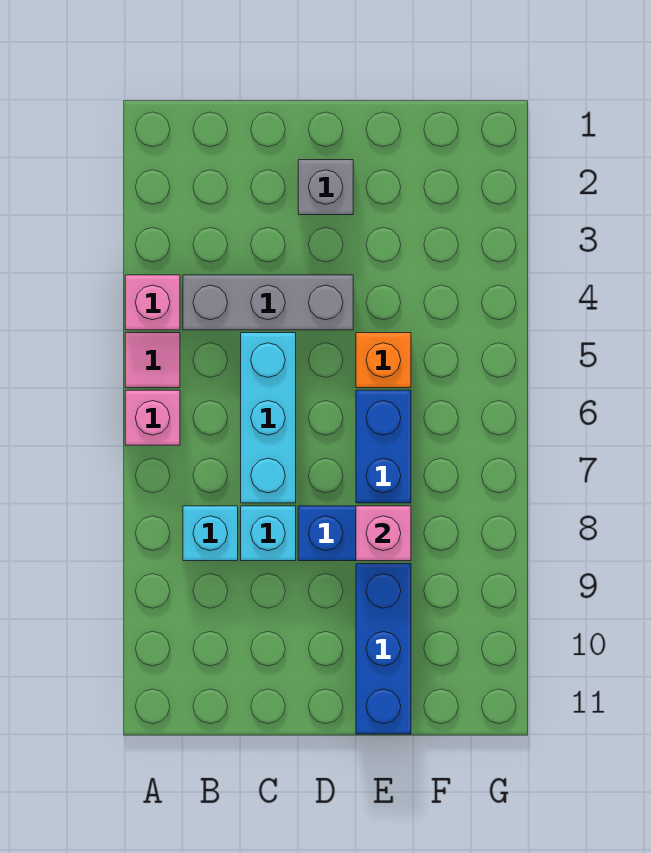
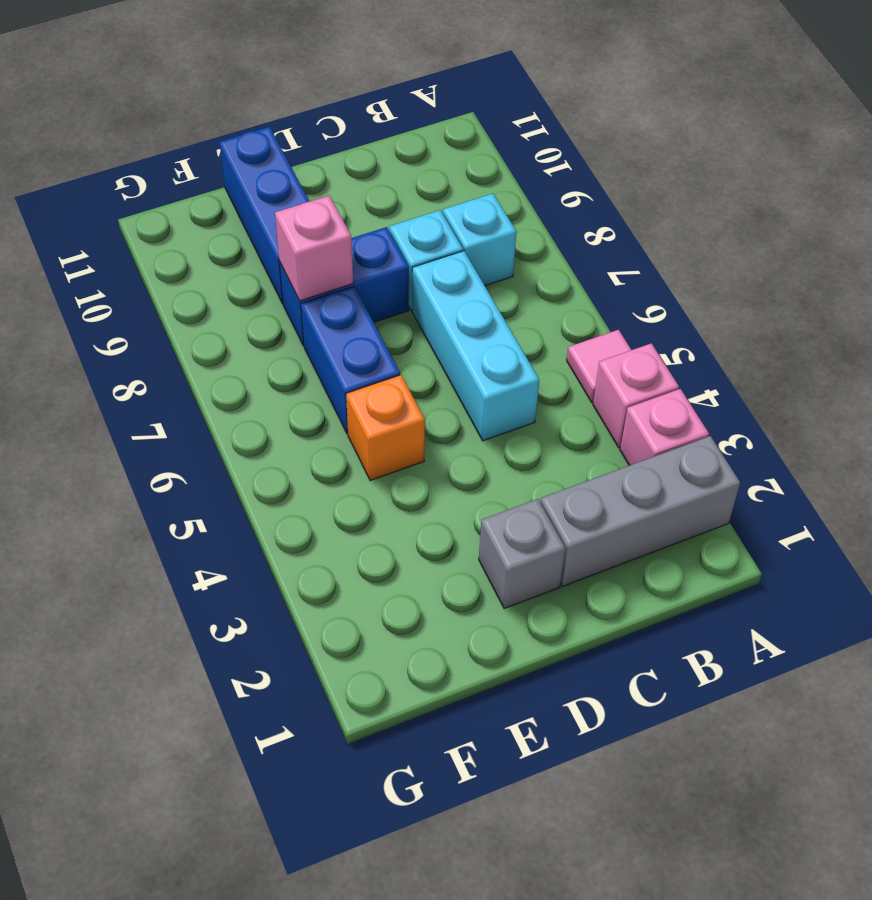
pink brick A6 level 1 -> pink brick A3 level 1
grey brick B4:D4 level 1 -> grey brick A2:C2 level 1

